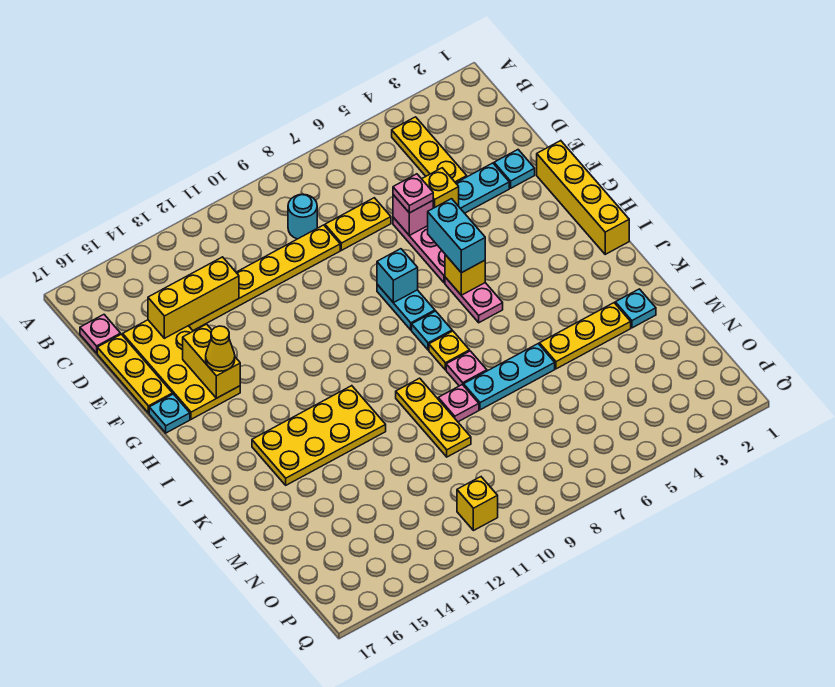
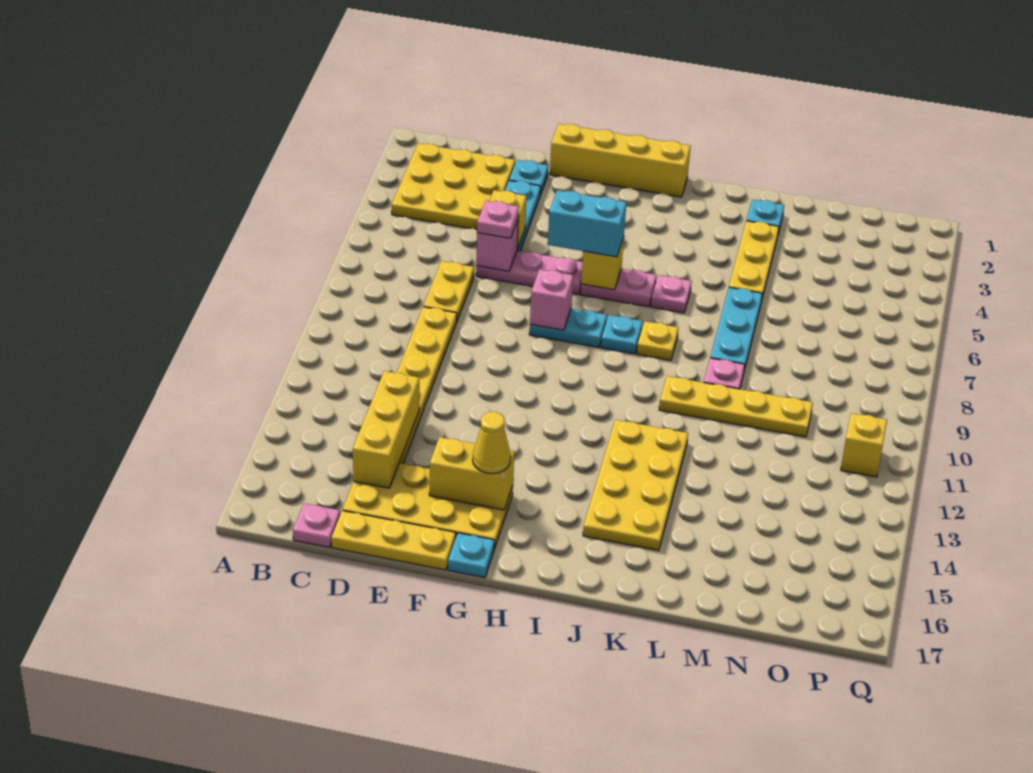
yellow plate B4:D4 level 1 -> yellow plate B2:D4 level 1
cyan round brick C9 level 1 -> none
cyan brick G8 level 2 -> pink brick G8 level 2
pink plate K8 level 1 -> pink plate J6 level 1
yellow plate K10:M10 level 1 -> yellow plate K10:N10 level 1

